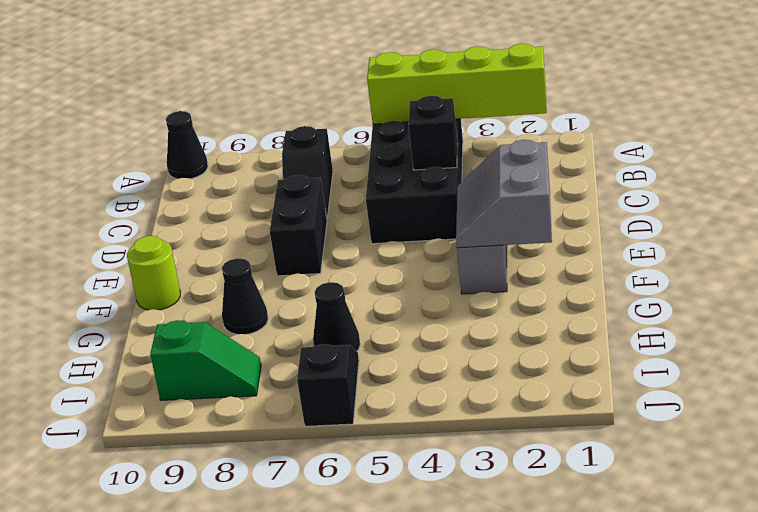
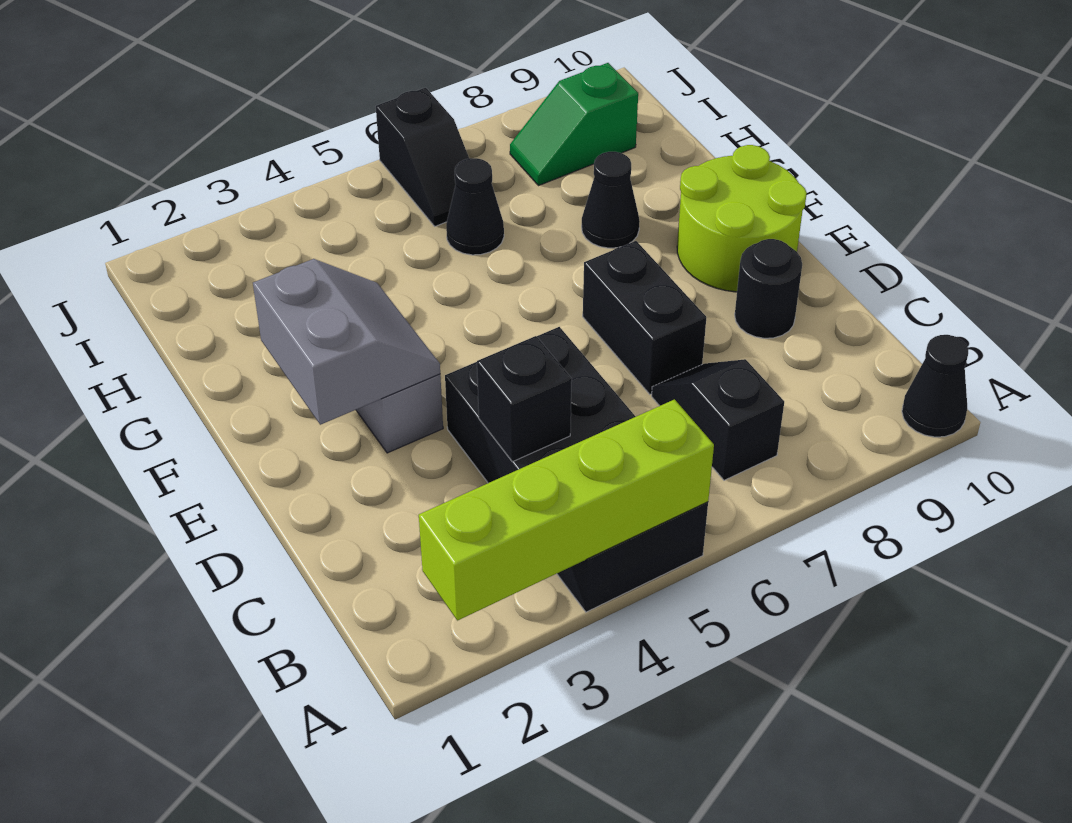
none -> black round brick D9 level 1
lime round brick F10 level 1 -> lime round brick E9:F10 level 1

